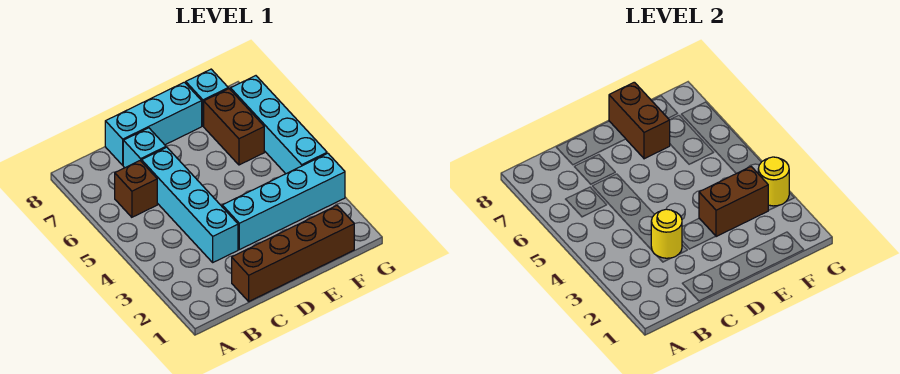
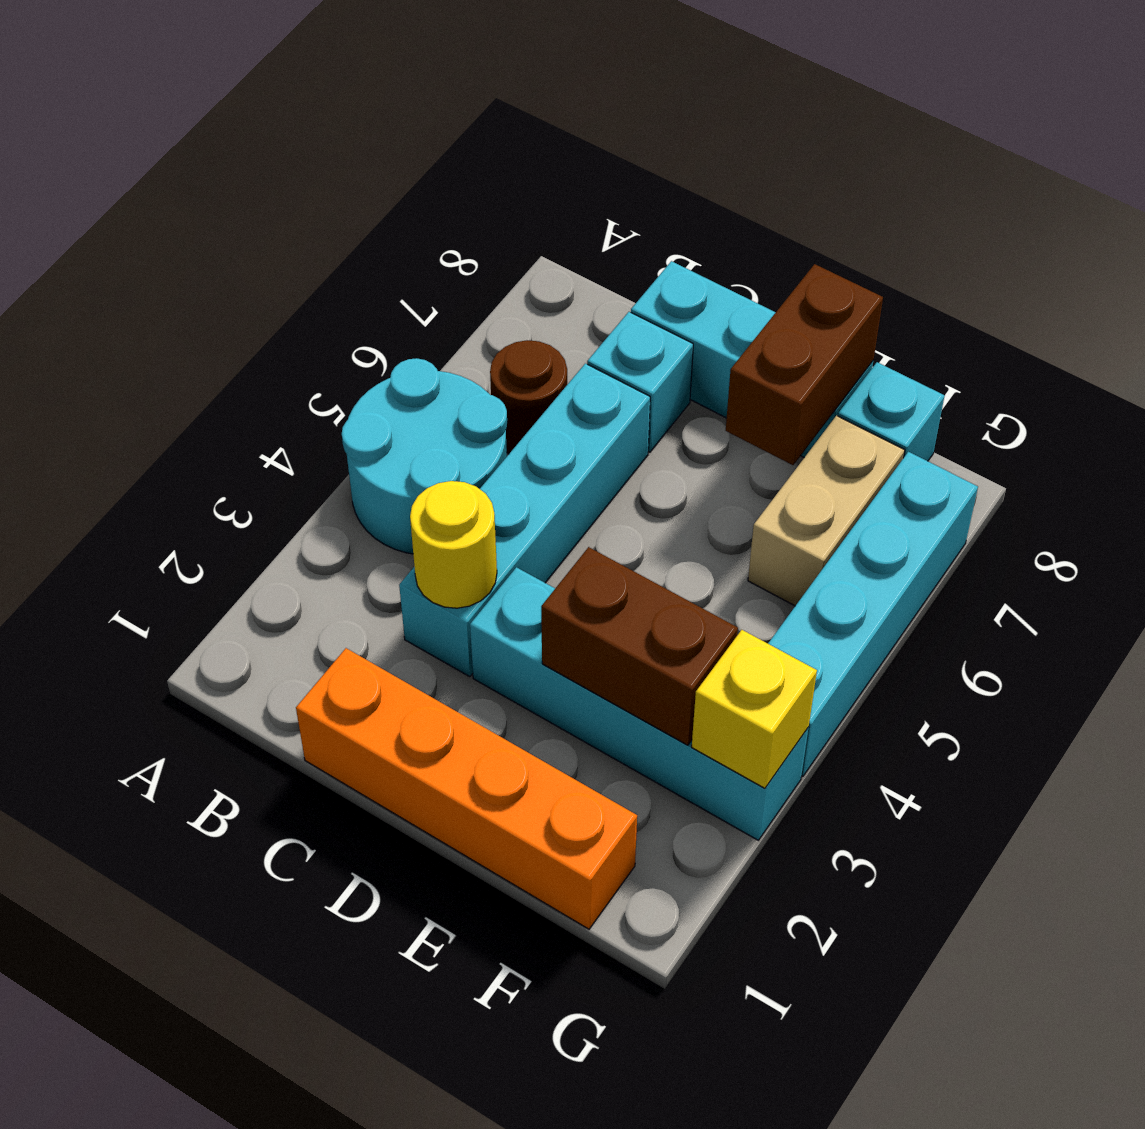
none -> cyan round brick A4:B5 level 1
brown brick B6 level 1 -> brown round brick B6 level 1
brown brick C1:F1 level 1 -> orange brick C1:F1 level 1
brown brick F6:F7 level 1 -> tan brick F6:F7 level 1
yellow round brick G3 level 2 -> yellow brick G3 level 2

